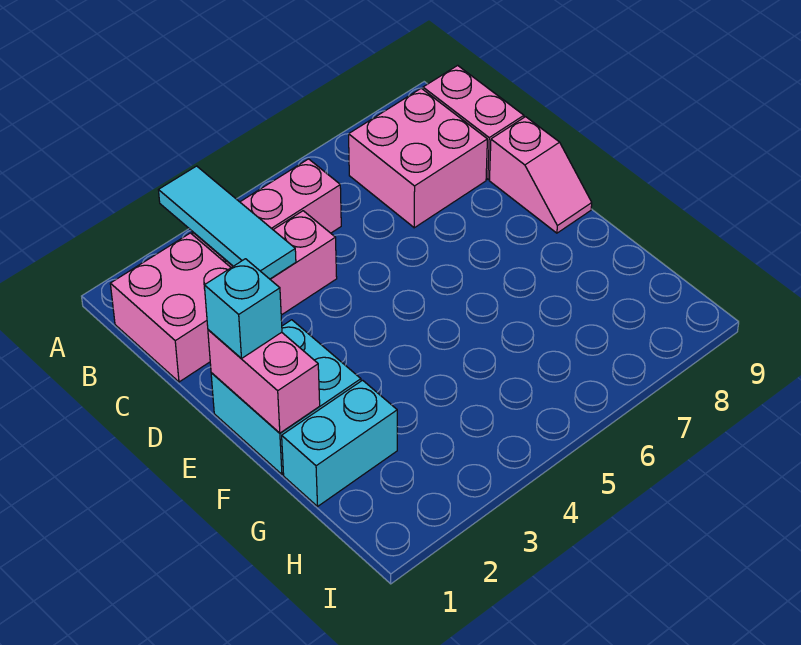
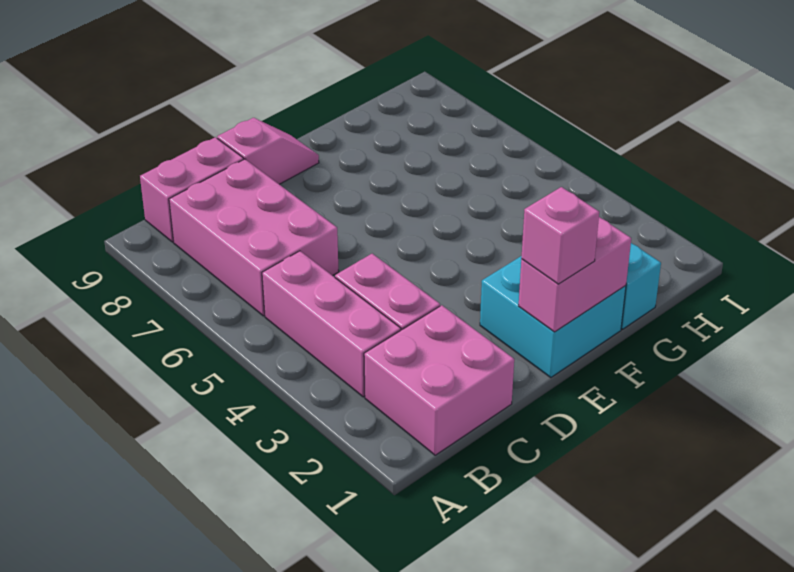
cyan tile A3:C3 level 2 -> none
pink brick B7:C8 level 1 -> pink brick B6:C8 level 1
cyan brick E1 level 3 -> pink brick E1 level 3

